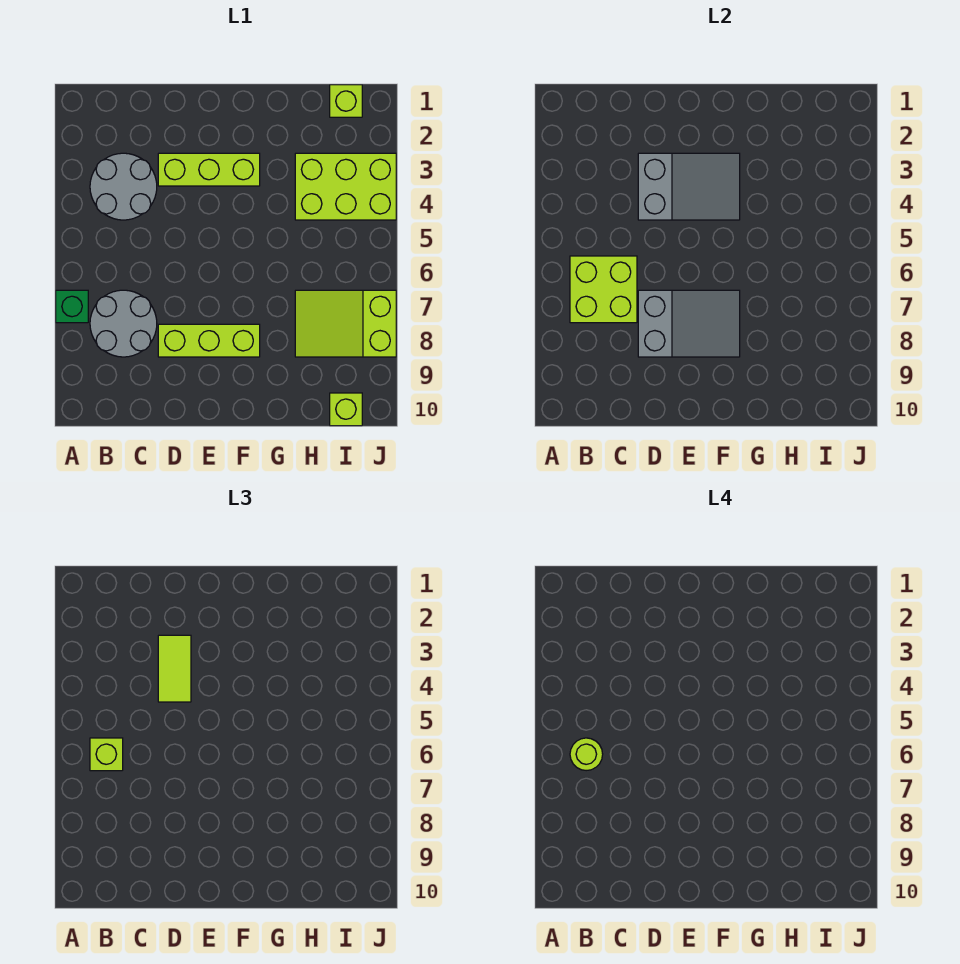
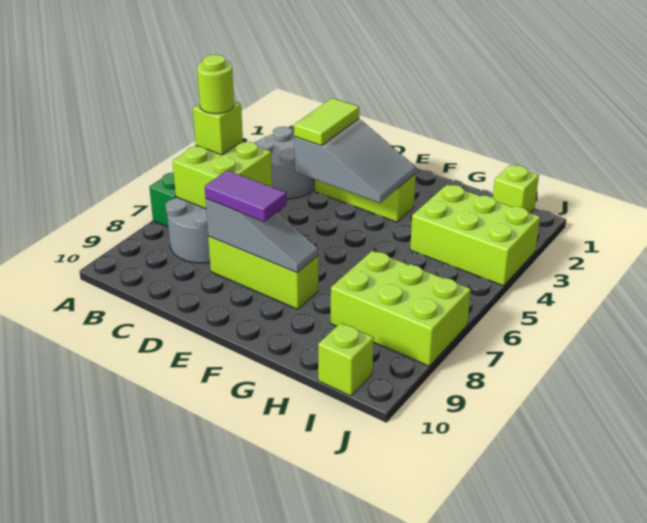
grey slope D7:F8 level 2 top D -> grey slope D8:F8 level 2 top D
none -> purple tile D8:E8 level 3
lime slope H7:J8 level 1 top J -> lime brick H7:J8 level 1

